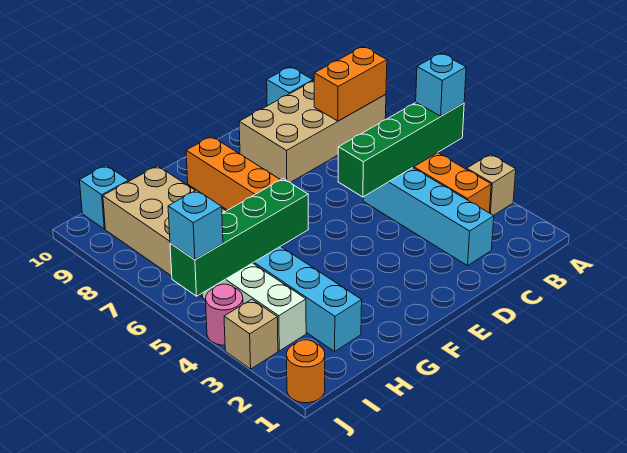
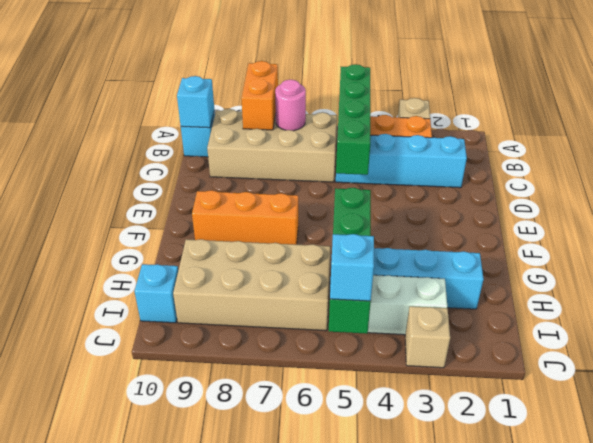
cyan brick A5 level 3 -> cyan brick B10 level 2
tan brick A8:D9 level 1 -> tan brick B6:C9 level 1
orange round brick J1 level 1 -> none
pink round brick J4 level 1 -> pink round brick B7 level 2

